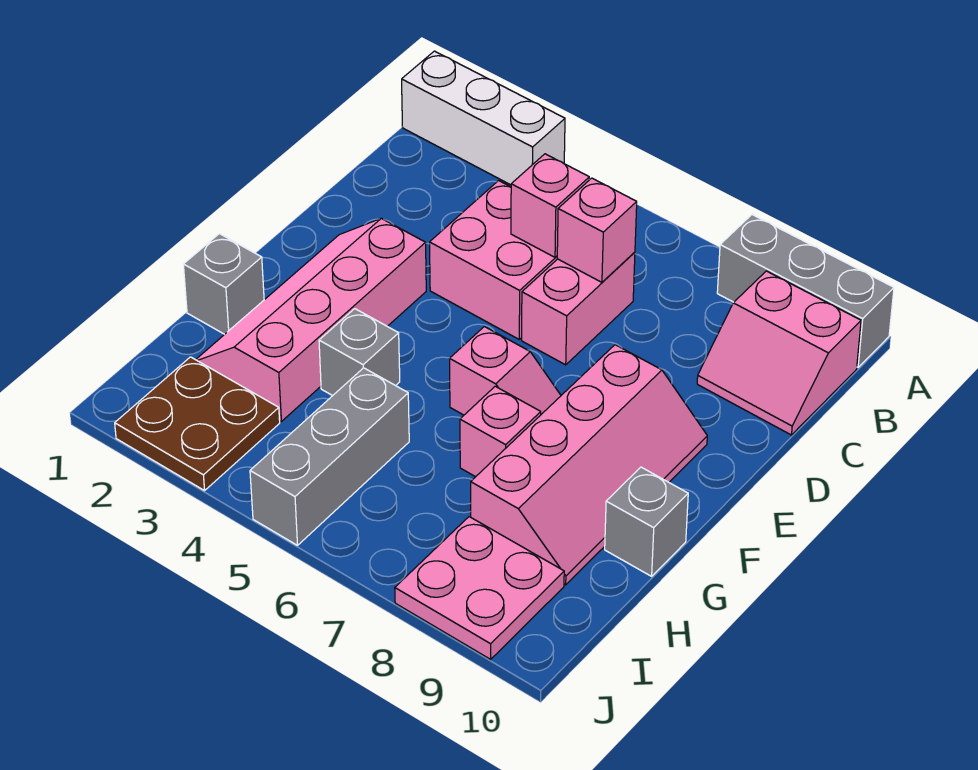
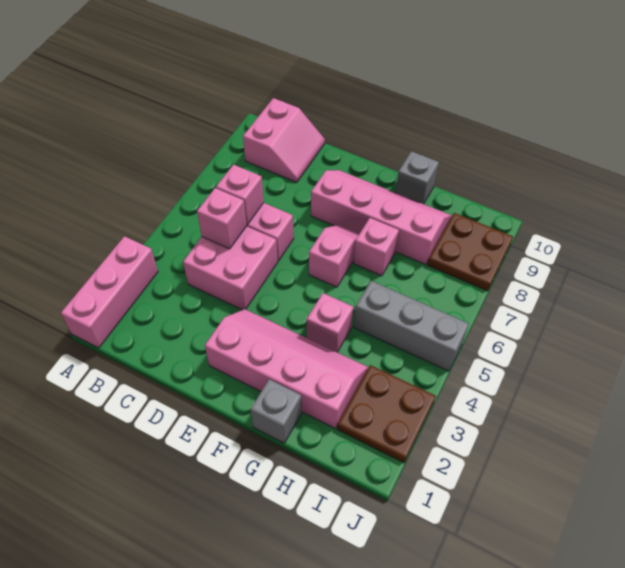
white brick A1:A3 level 1 -> pink brick A1:A3 level 1
grey brick A8:A10 level 1 -> none
pink slope E2:H3 level 1 top 3 -> pink slope E2:H3 level 1 top 2
grey brick G4 level 1 -> pink brick G4 level 1
pink plate I8:J9 level 1 -> brown plate I8:J9 level 1

